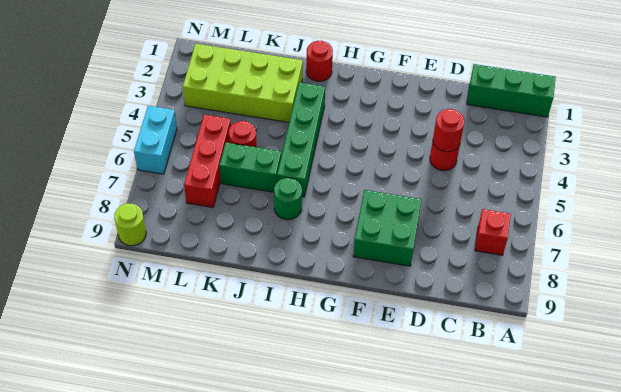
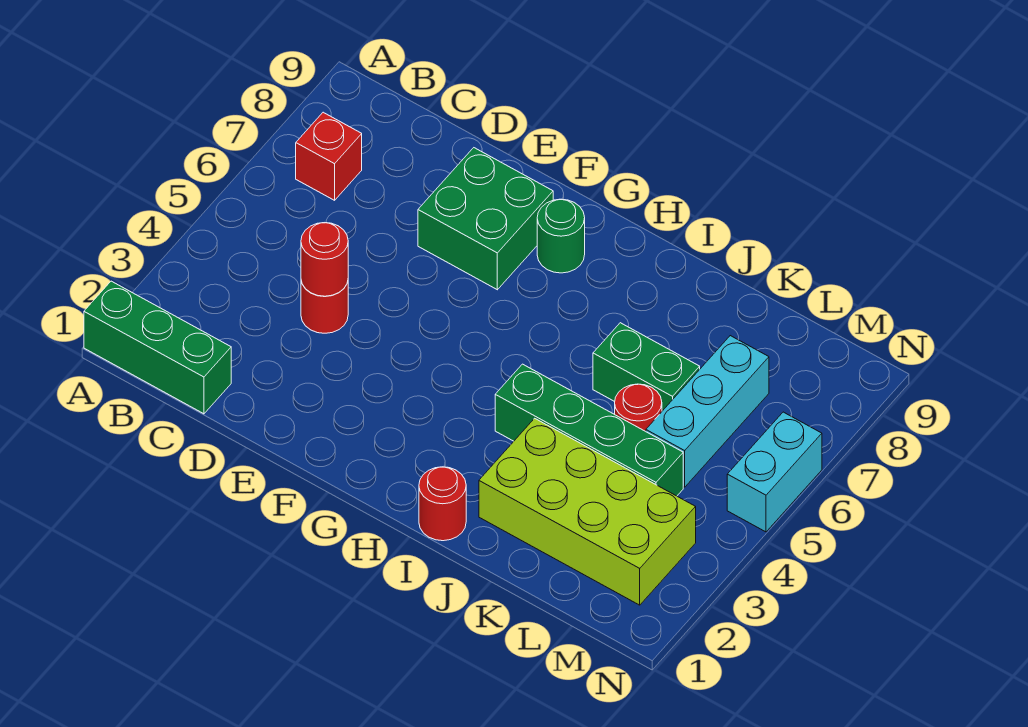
green brick I3:I6 level 1 -> green brick I4:L4 level 1
green round brick I7 level 1 -> green round brick G8 level 1
red brick L5:L7 level 1 -> cyan brick L5:L7 level 1
lime round brick N9 level 1 -> none

